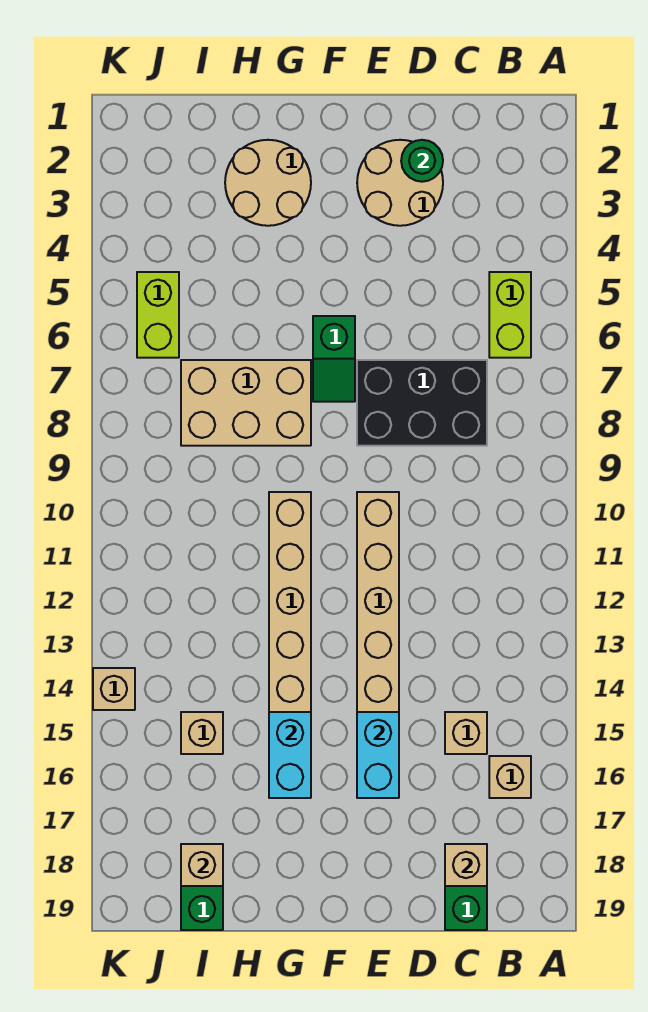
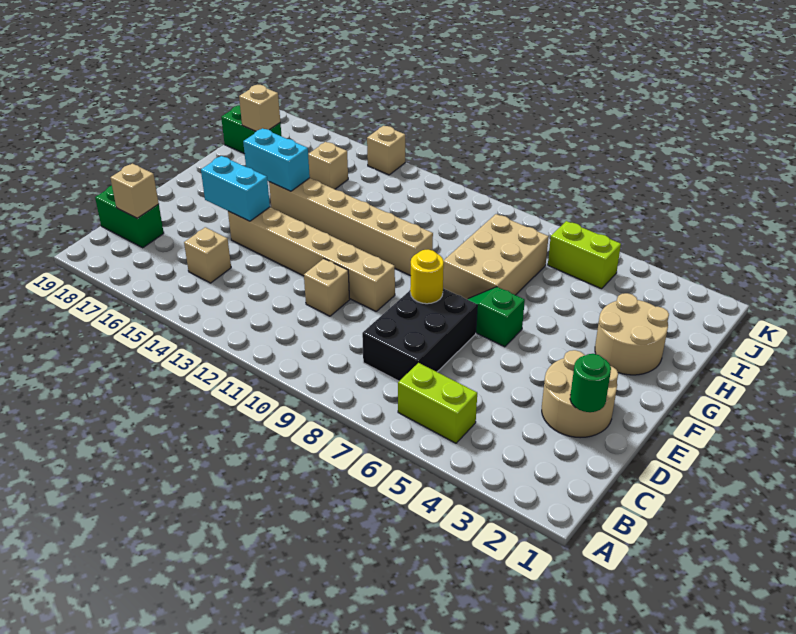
tan brick B16 level 1 -> tan brick D11 level 1
none -> yellow round brick E8 level 2

